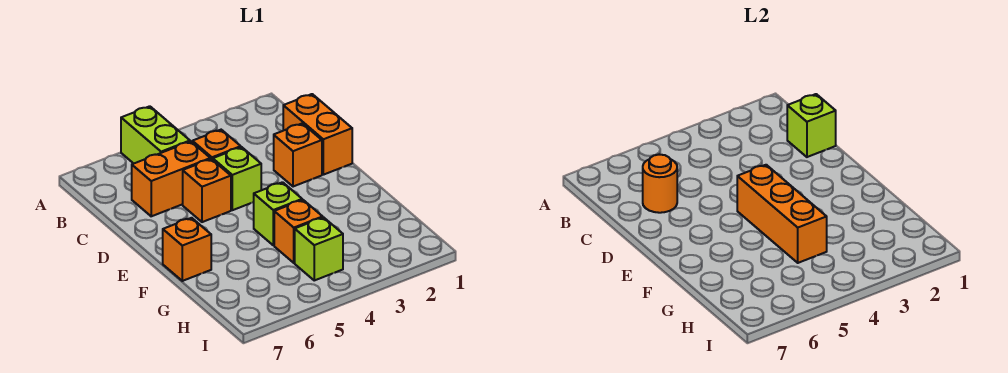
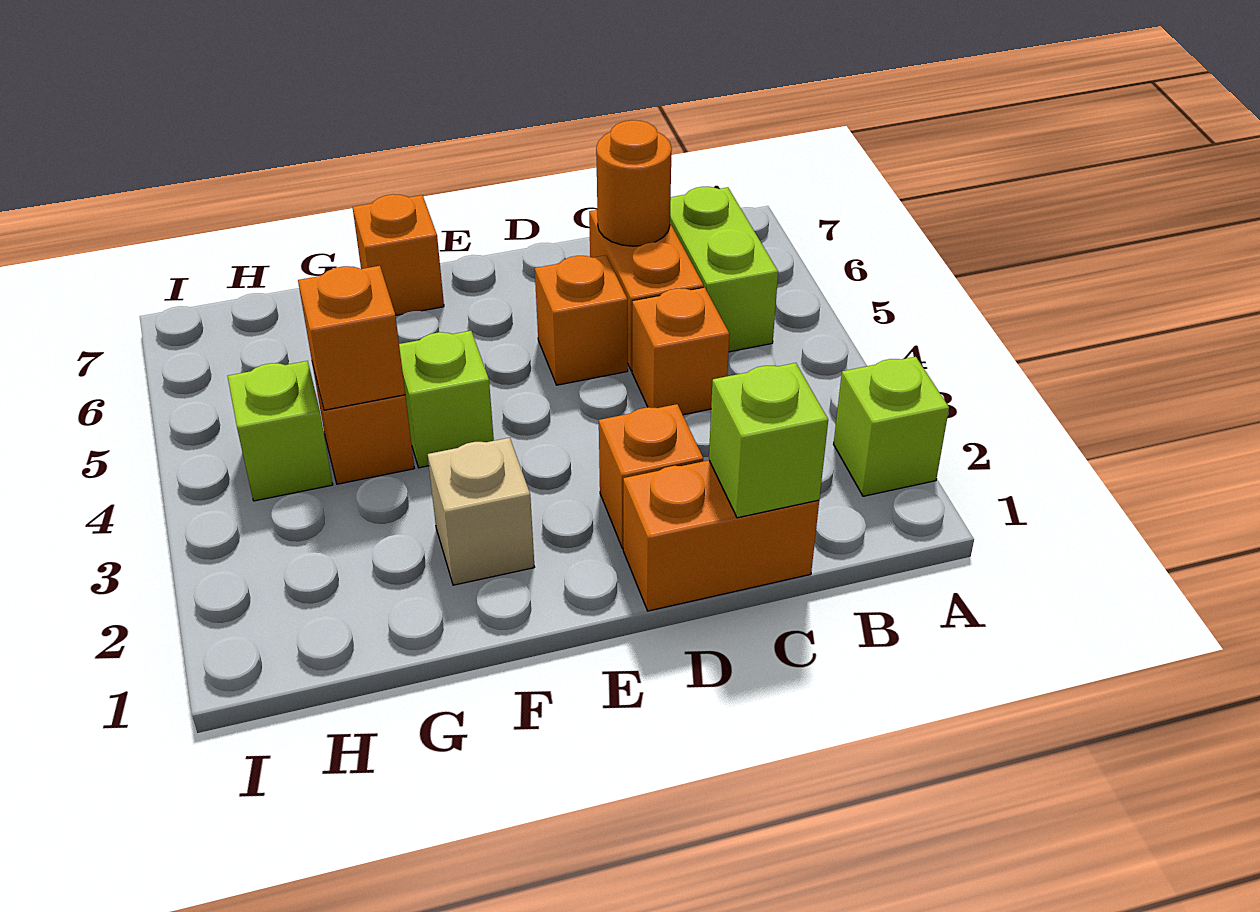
lime brick A5:B5 level 1 -> lime brick B5:B6 level 1
lime brick D4 level 1 -> lime brick A2 level 1
orange brick E4:G4 level 2 -> orange brick G4 level 2
none -> tan brick F2 level 1

